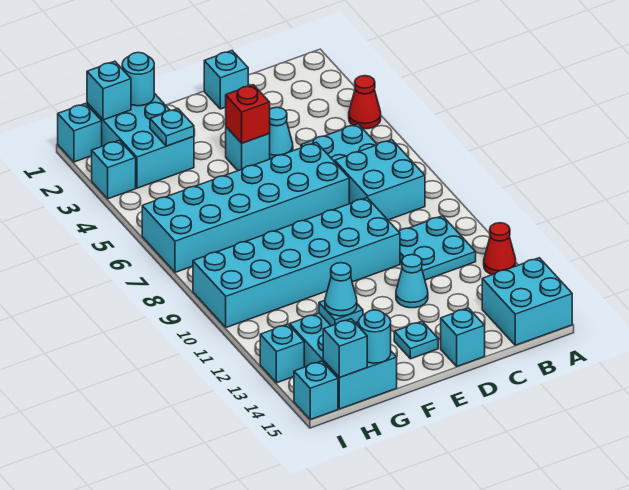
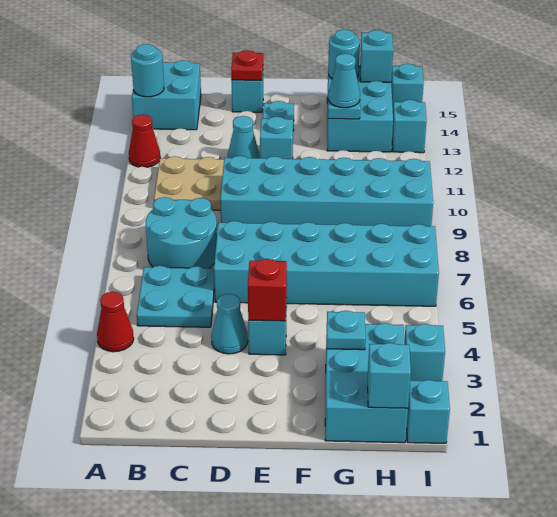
cyan brick B7:C8 level 1 -> cyan round brick B7:C8 level 1
cyan plate B10:C11 level 1 -> tan plate B10:C11 level 1
cyan brick D1 level 1 -> cyan brick E12 level 1
none -> red plate D15 level 2
cyan round brick G1 level 2 -> cyan round brick A14 level 2

